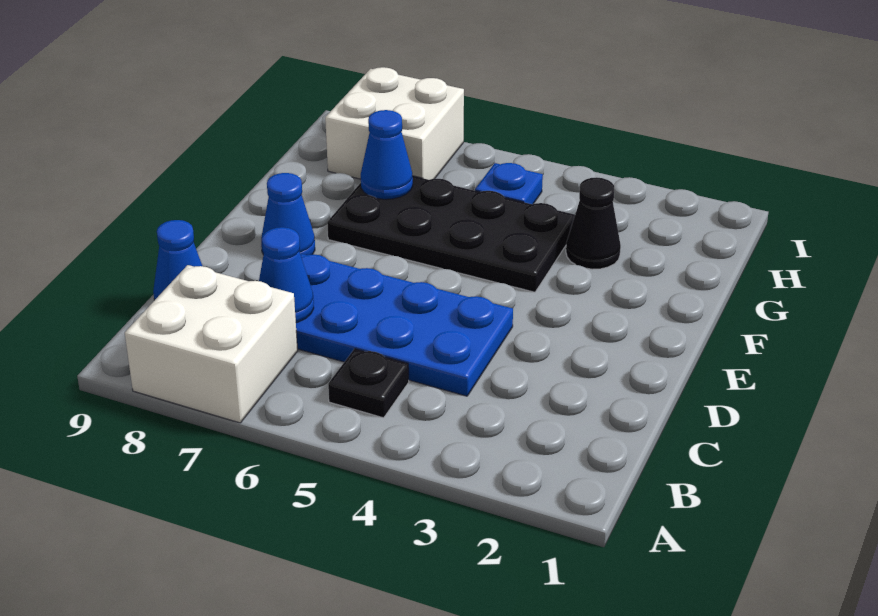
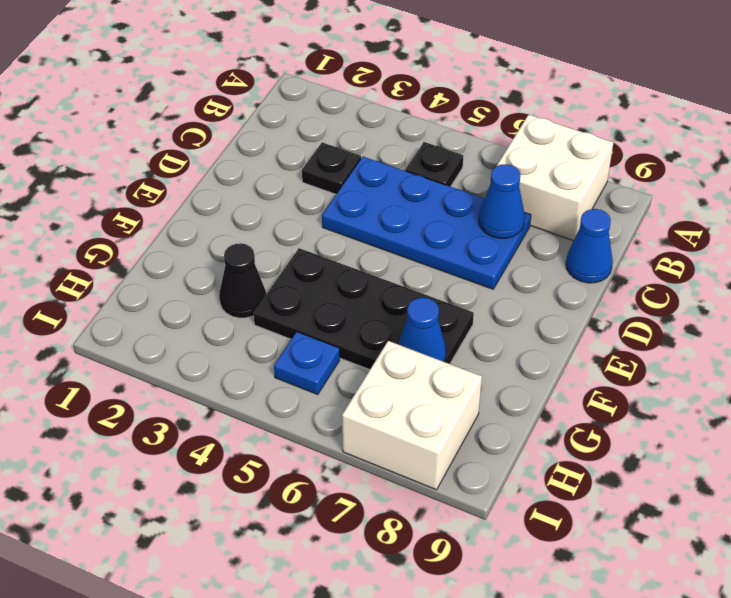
none -> black plate C3 level 1
blue cone E8 level 1 -> none

